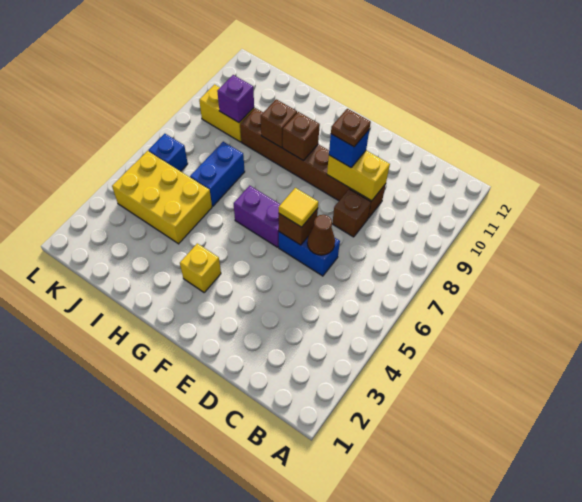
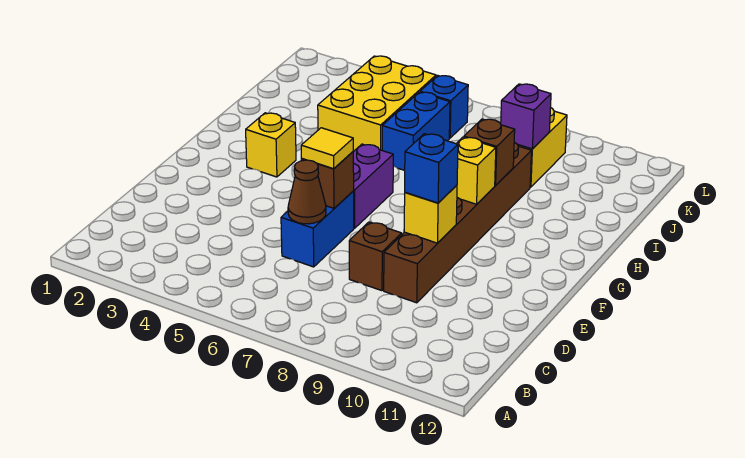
yellow brick D9:E9 level 2 -> yellow brick E9 level 2
brown plate E9 level 4 -> none
brown brick G9 level 2 -> yellow brick G9 level 2
blue brick I6:I7 level 1 -> blue brick I6:J6 level 1

